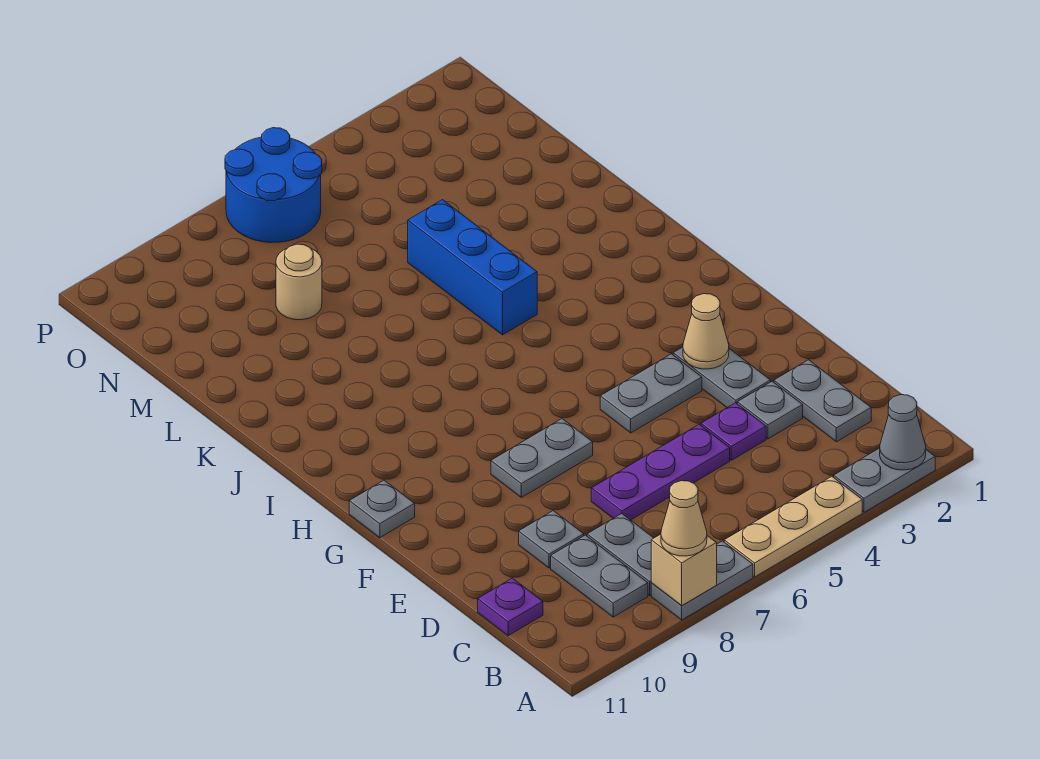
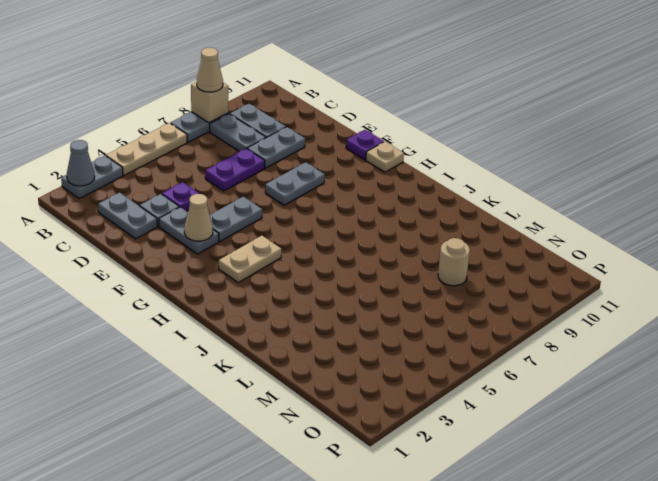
purple plate C11 level 1 -> purple plate F11 level 1
purple plate D5:D7 level 1 -> purple plate D6:D7 level 1
grey plate D9 level 1 -> grey plate D8:D9 level 1
grey plate G11 level 1 -> tan plate G11 level 1
none -> tan plate H3:H4 level 1
blue brick J5:L5 level 1 -> none
blue round brick O6:P7 level 1 -> none

